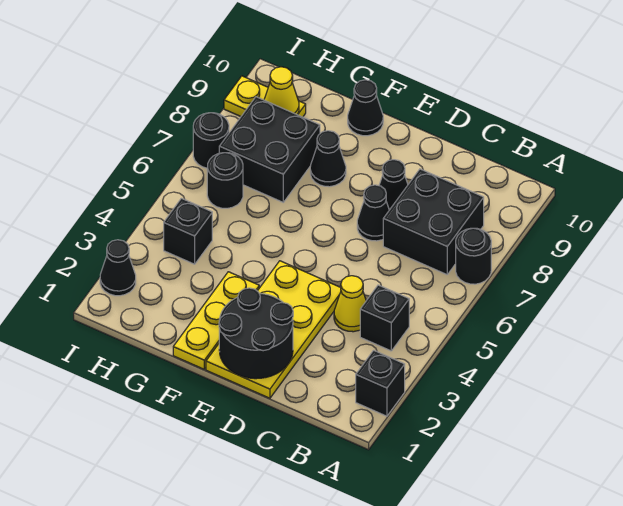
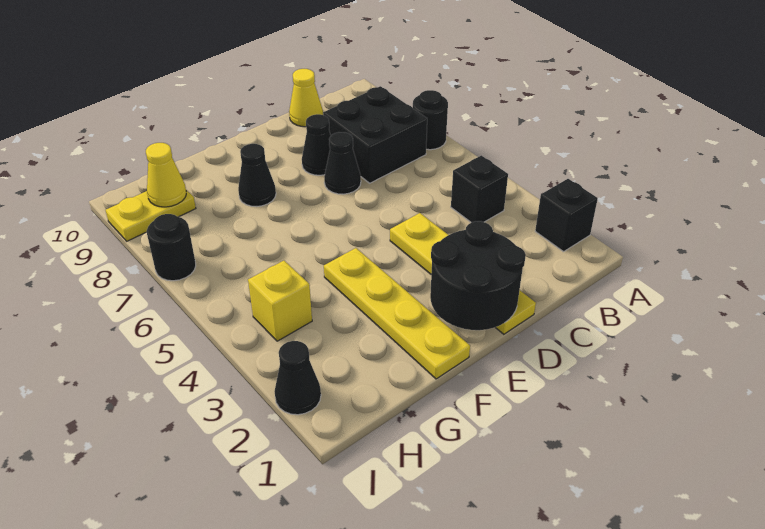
yellow cone C4 level 1 -> yellow cone C10 level 1
yellow plate D1:E4 level 1 -> yellow plate D1:D4 level 1
yellow plate F1:F3 level 1 -> yellow plate F1:F4 level 1
black cone F10 level 1 -> none
black brick G7:H8 level 1 -> none
black brick H4 level 1 -> yellow brick H4 level 1
black round brick H6 level 1 -> none

